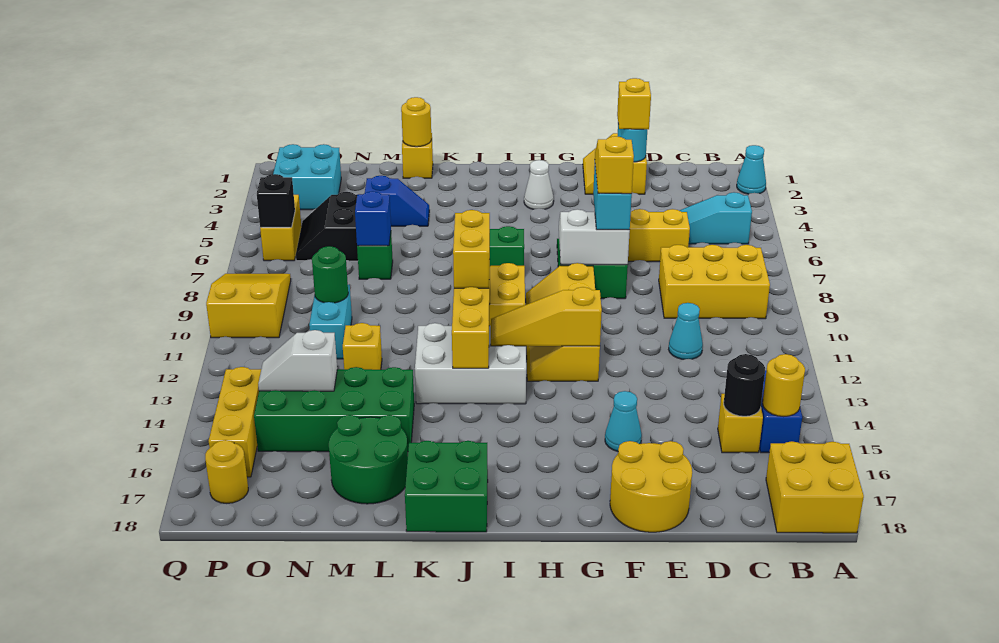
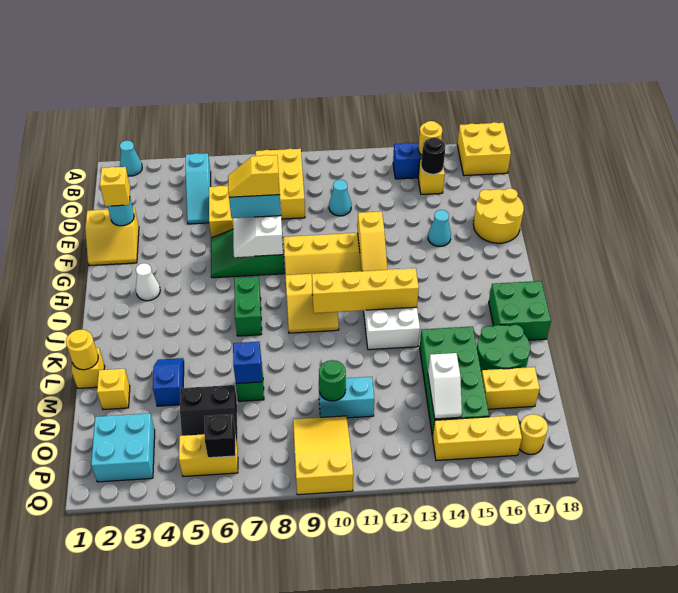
yellow brick J10:J11 level 3 -> yellow brick N16:N17 level 1
yellow brick M12 level 1 -> yellow brick M2 level 1
yellow slope P8:Q10 level 1 top 10 -> yellow slope O9:Q10 level 1 top Q

